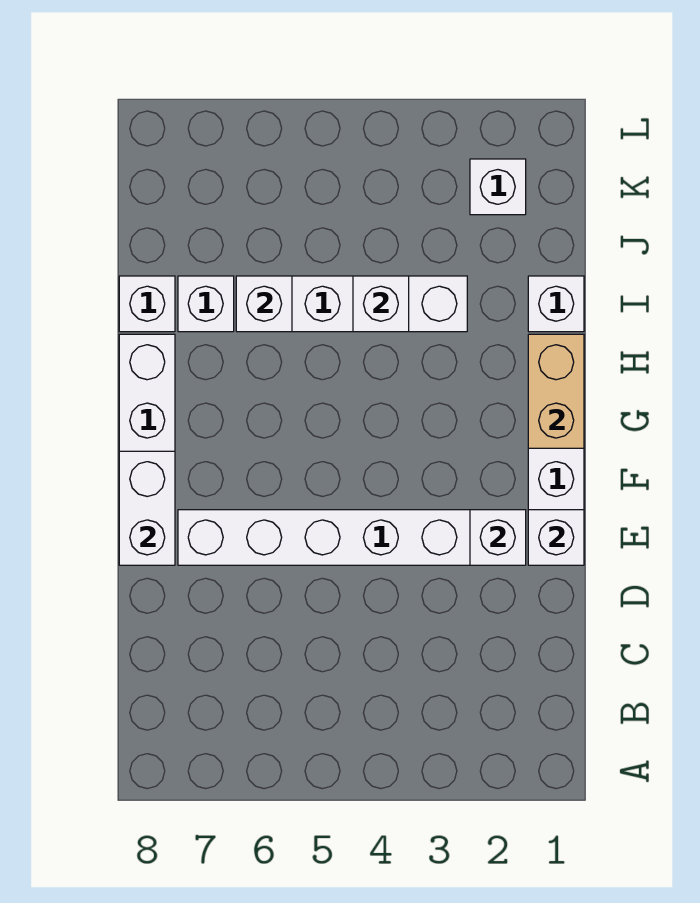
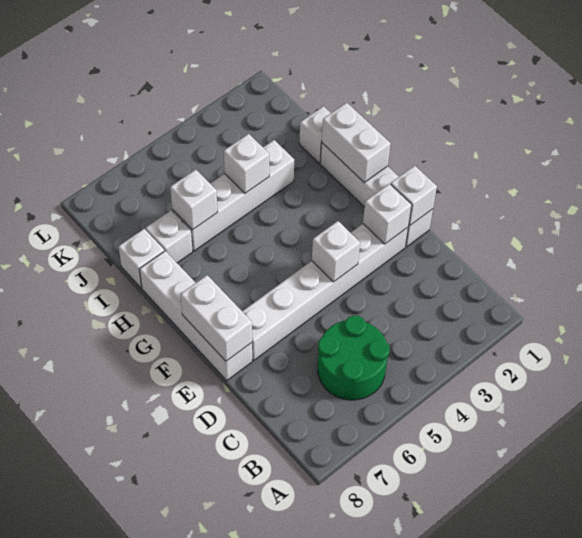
none -> green round brick B5:C6 level 1
tan brick G1:H1 level 2 -> white brick G1:H1 level 2
white brick K2 level 1 -> white brick E4 level 2

